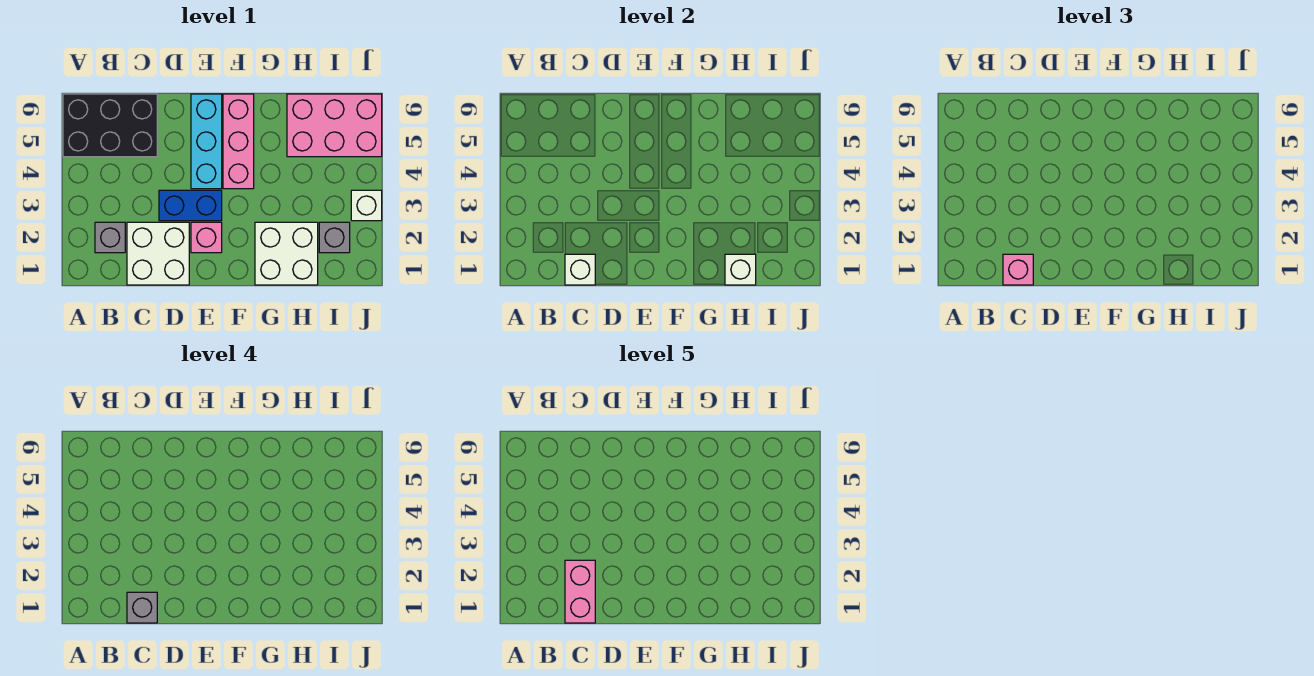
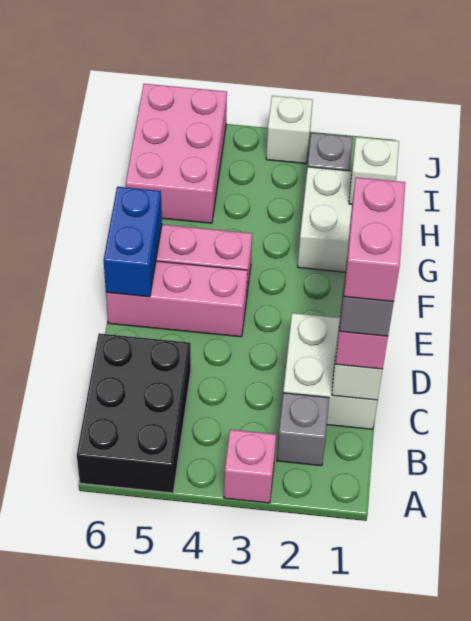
pink brick C1:C2 level 5 -> pink brick C1:D1 level 5
blue brick D3:E3 level 1 -> blue brick E6:F6 level 2
pink brick E2 level 1 -> pink brick A3 level 1
cyan brick E4:E6 level 1 -> pink brick E4:E6 level 1

